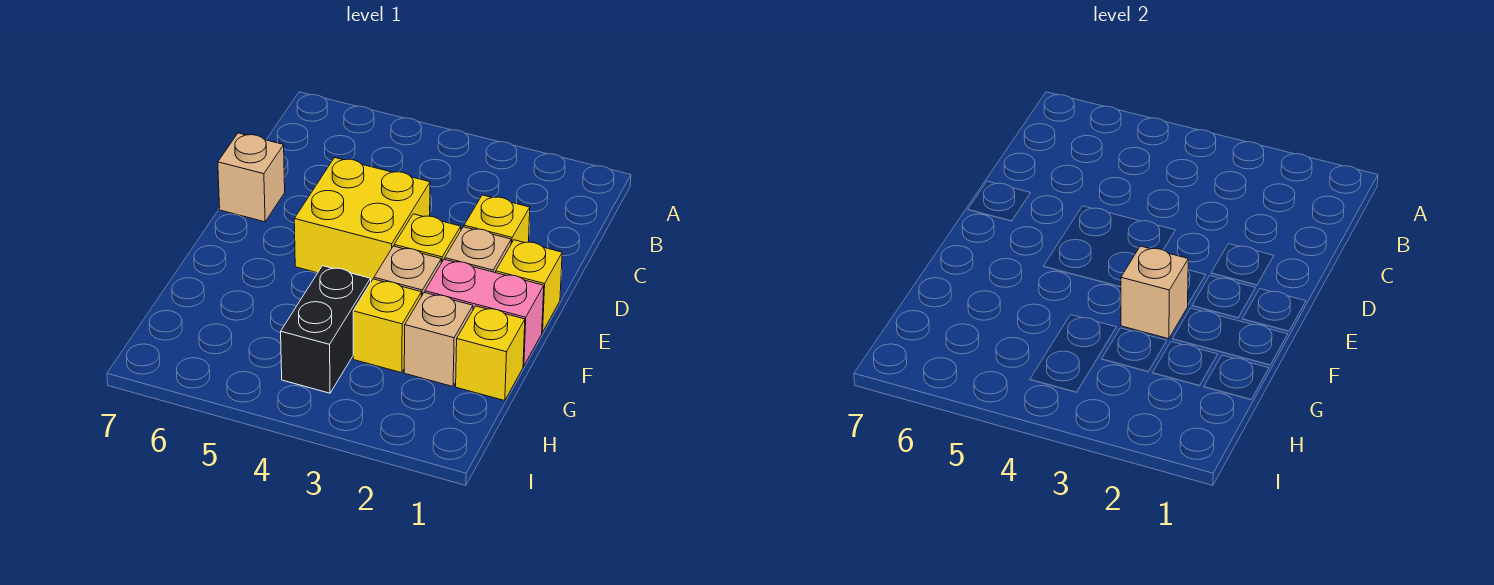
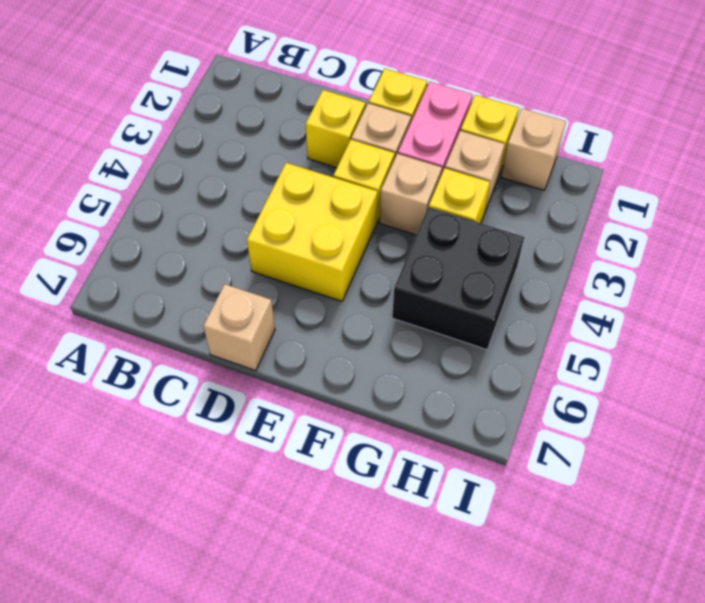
tan brick F3 level 2 -> tan brick H1 level 1
black brick G4:H4 level 1 -> black brick G4:H5 level 1

